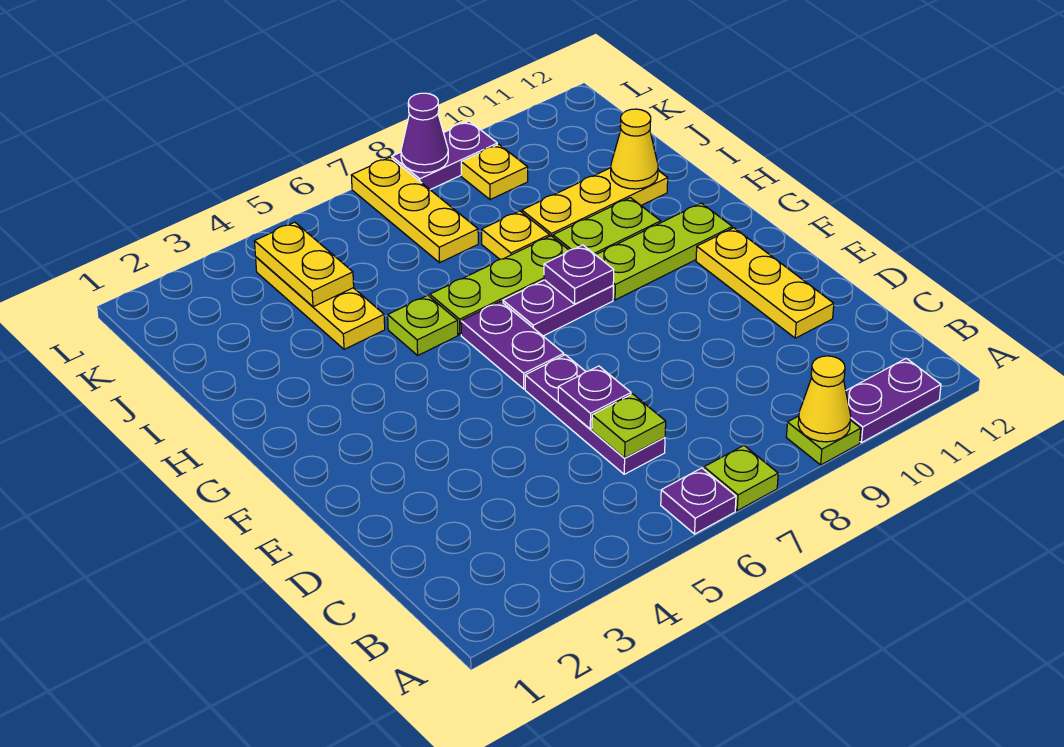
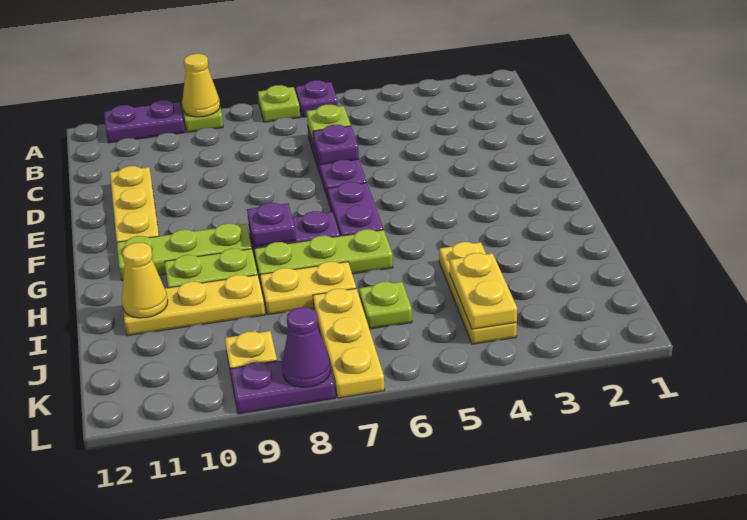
lime plate H5 level 1 -> lime plate J6 level 1
yellow plate I8 level 1 -> yellow plate I7:I8 level 1

